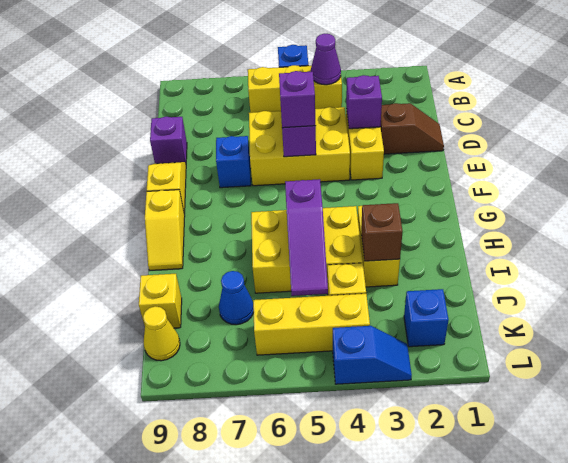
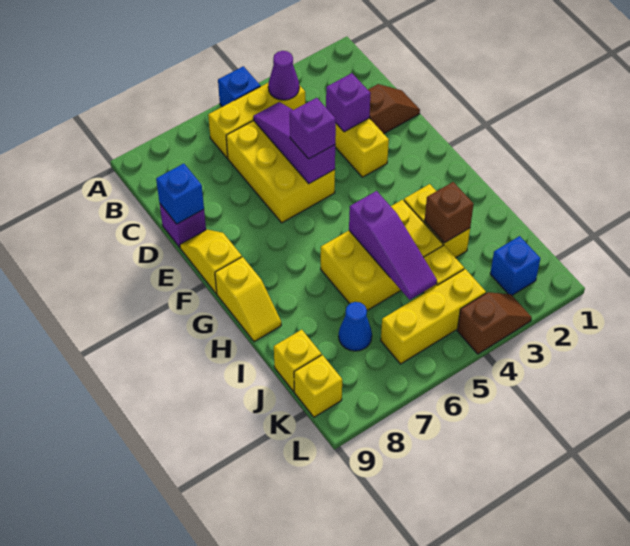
yellow brick D4:E6 level 1 -> yellow brick C5:E6 level 1
blue brick E7 level 1 -> blue brick D9 level 2
yellow cone K9 level 1 -> yellow brick K9 level 1
blue slope L3:L4 level 1 top 4 -> brown slope L3:L4 level 1 top 4

